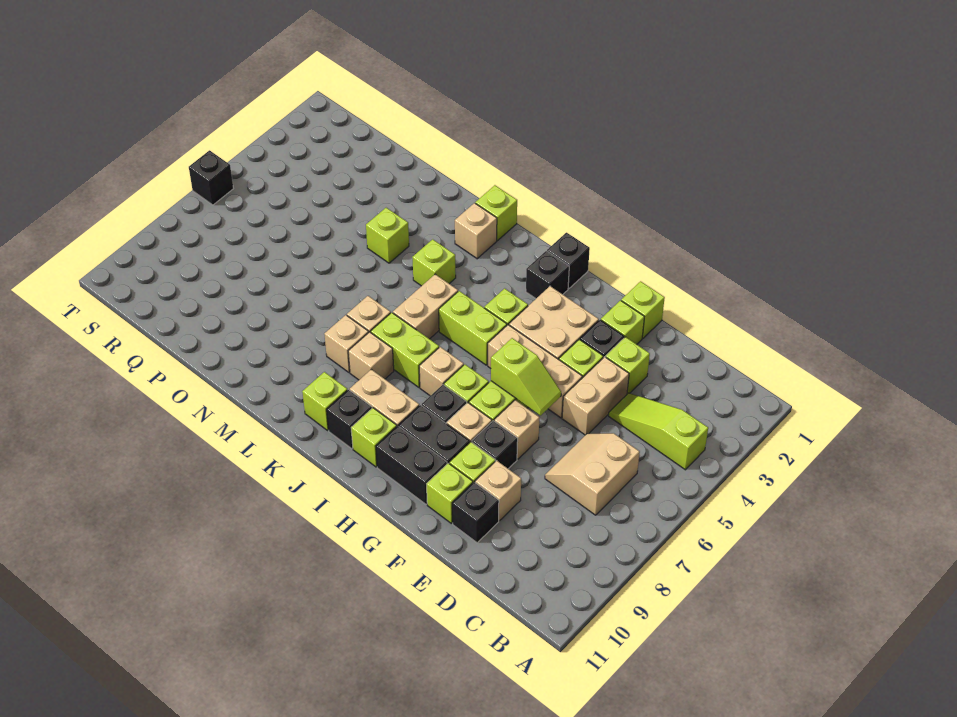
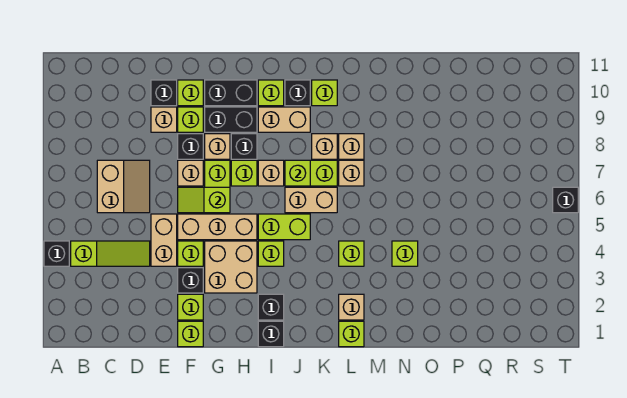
none -> black brick A4 level 1
lime brick E3 level 1 -> lime brick J7 level 2
tan brick K5:K6 level 1 -> tan brick J6:K6 level 1

